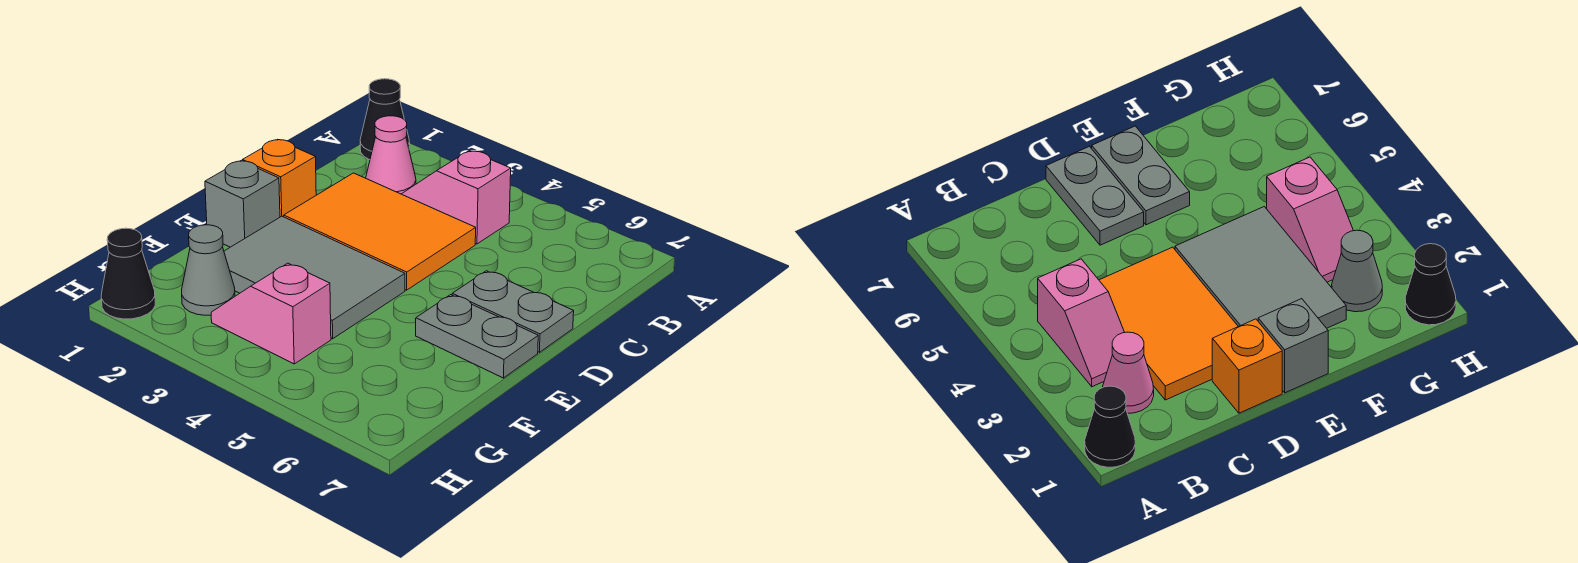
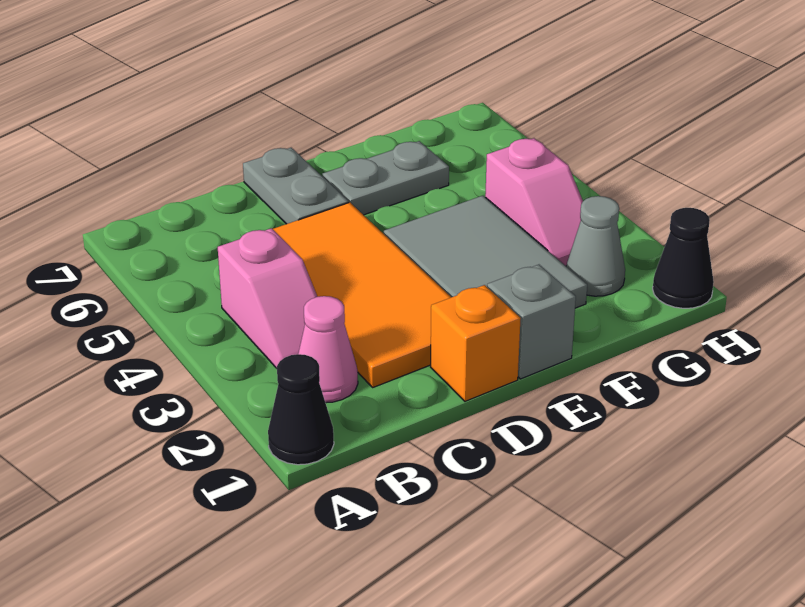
orange tile C2:D4 level 1 -> orange tile C2:D5 level 1
grey plate E6:E7 level 1 -> grey plate E6:F6 level 1

